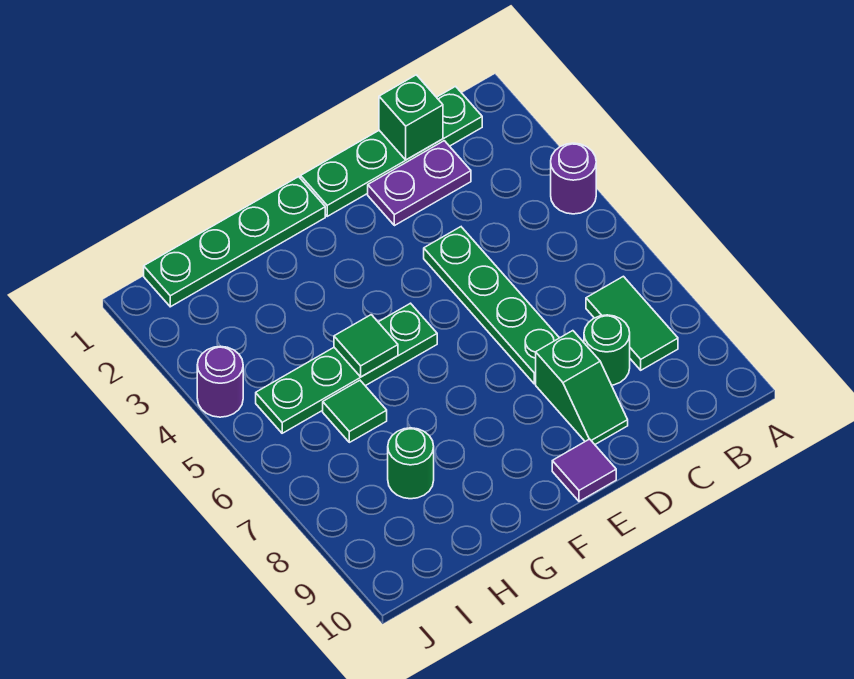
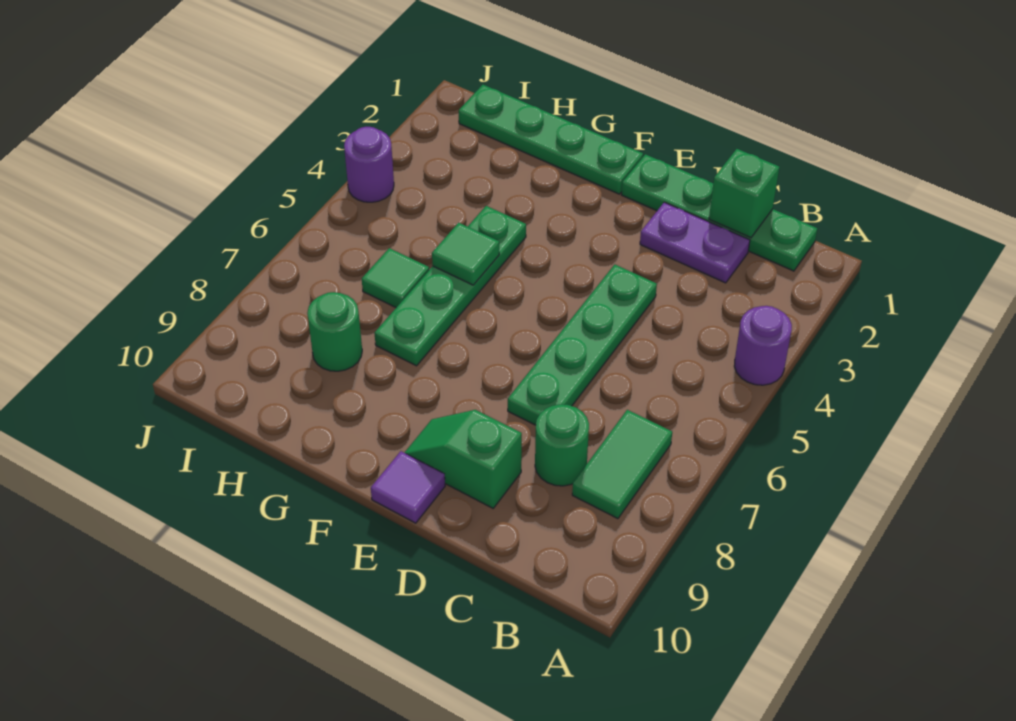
green slope D8:D9 level 1 top 8 -> green slope D9:E9 level 1 top D
green plate F5:I5 level 1 -> green plate G4:G7 level 1

